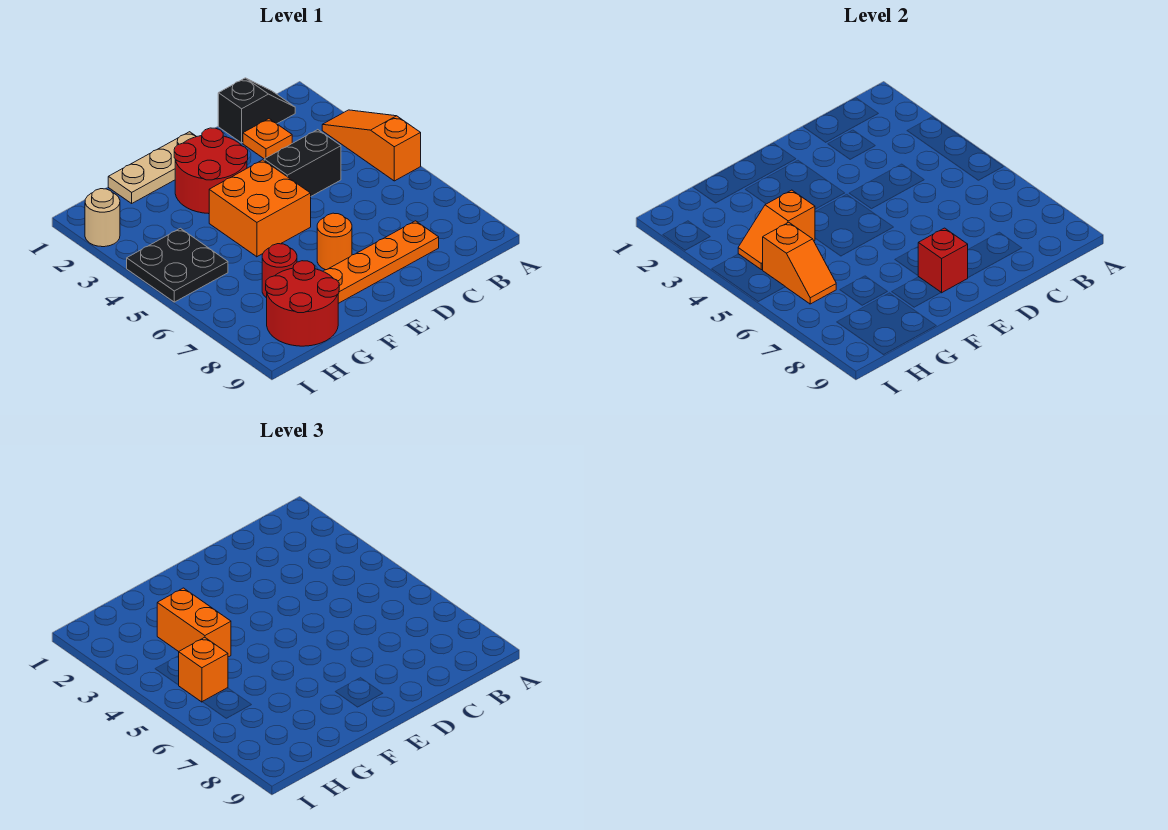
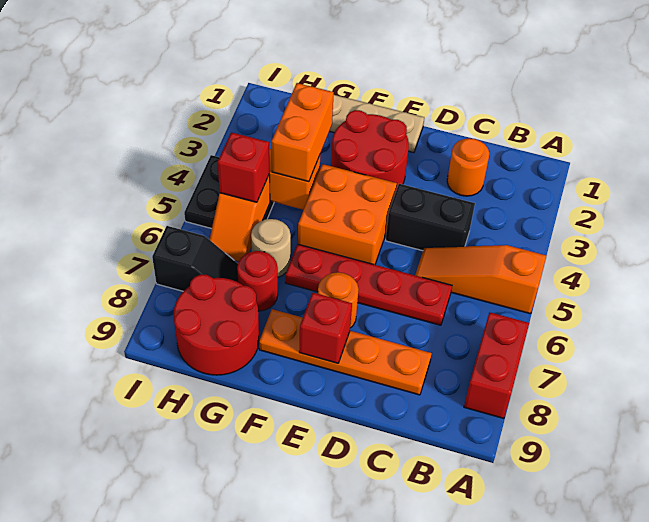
orange slope A3:A5 level 1 top 5 -> orange slope A5:C5 level 1 top A
none -> red brick A7:A8 level 1
black slope B1:C1 level 1 top C -> black slope H7:I7 level 1 top I
orange plate C2 level 1 -> orange round brick C2 level 1
none -> red plate C6:F6 level 1
orange brick H5 level 3 -> red brick H5 level 3
tan round brick I2 level 1 -> tan round brick G6 level 1

